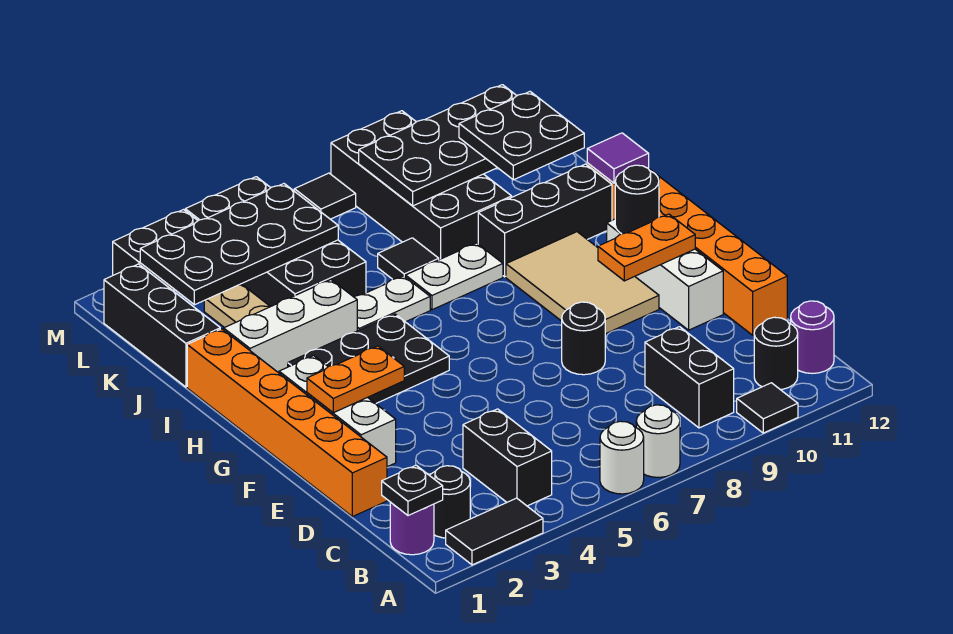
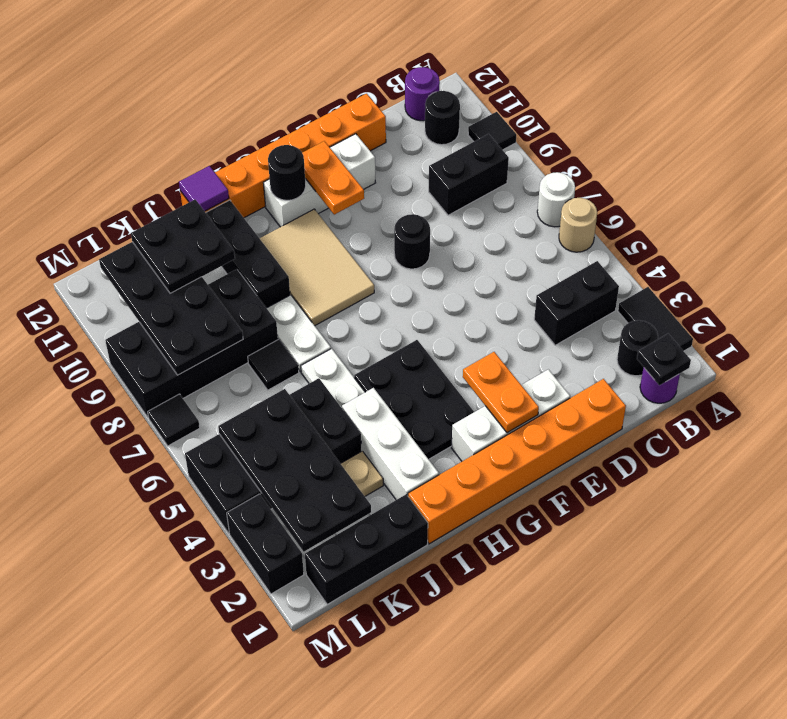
white round brick A6 level 1 -> tan round brick A6 level 1
tan tile F9:H10 level 1 -> tan tile G8:H10 level 1

